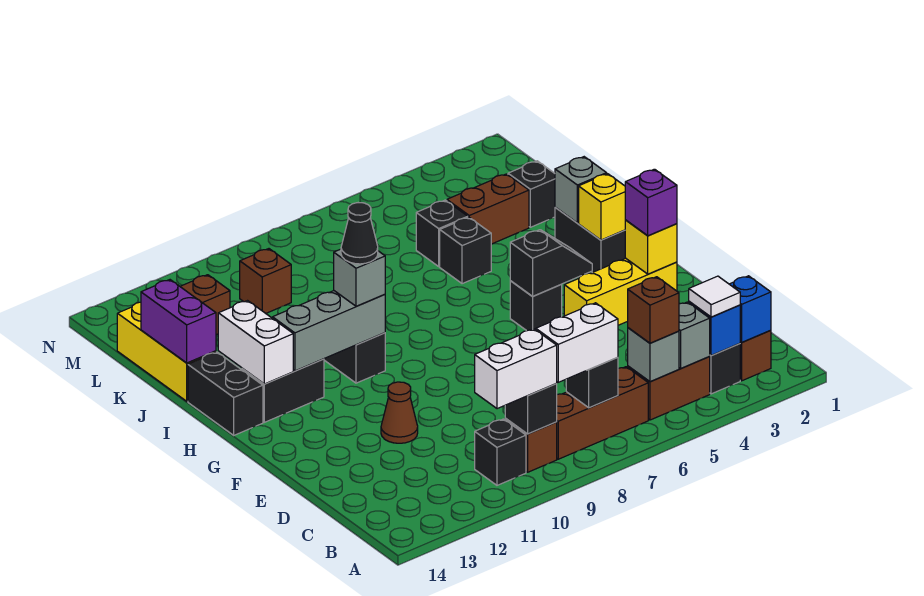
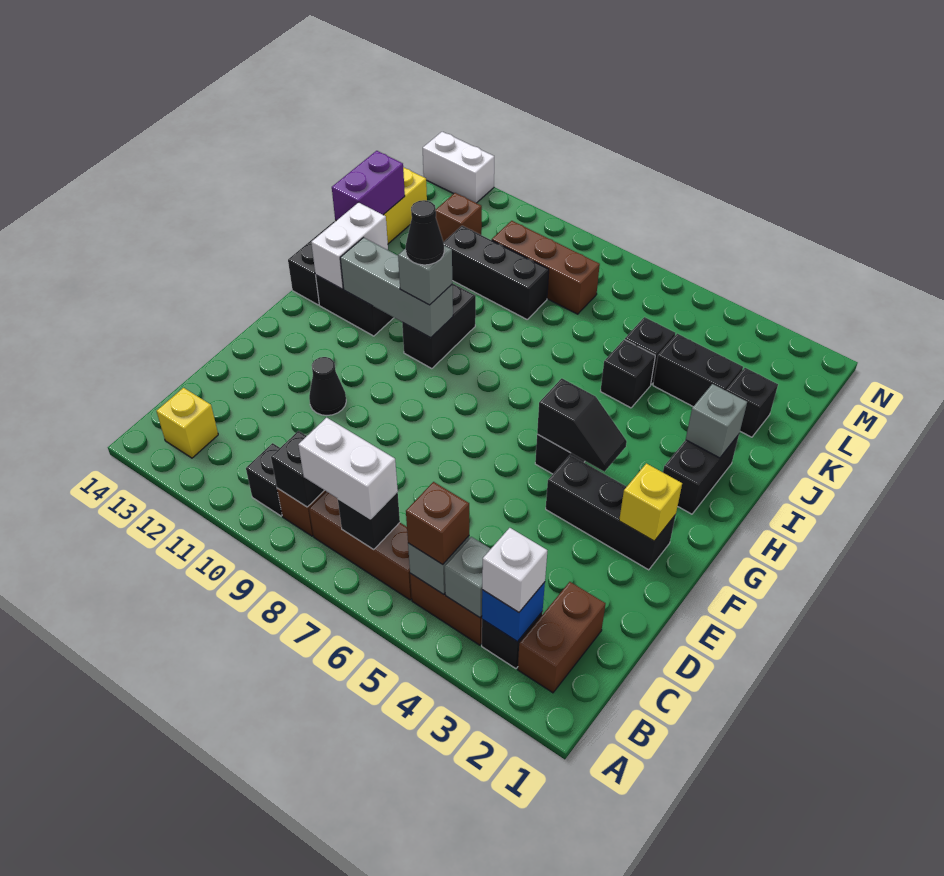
blue brick B2 level 2 -> none
white tile B3 level 3 -> white brick B3 level 3
white brick B9:B10 level 3 -> white brick N13:N14 level 1
brown cone E11 level 1 -> black cone E11 level 1
yellow brick F2:F4 level 1 -> black brick F2:F4 level 1
purple brick F2 level 3 -> none
yellow brick H2 level 2 -> yellow brick B13 level 1
brown brick K3:K4 level 1 -> black brick K3:K4 level 1
none -> black brick K9:K11 level 1
brown brick L10 level 1 -> brown brick L8:L10 level 1

